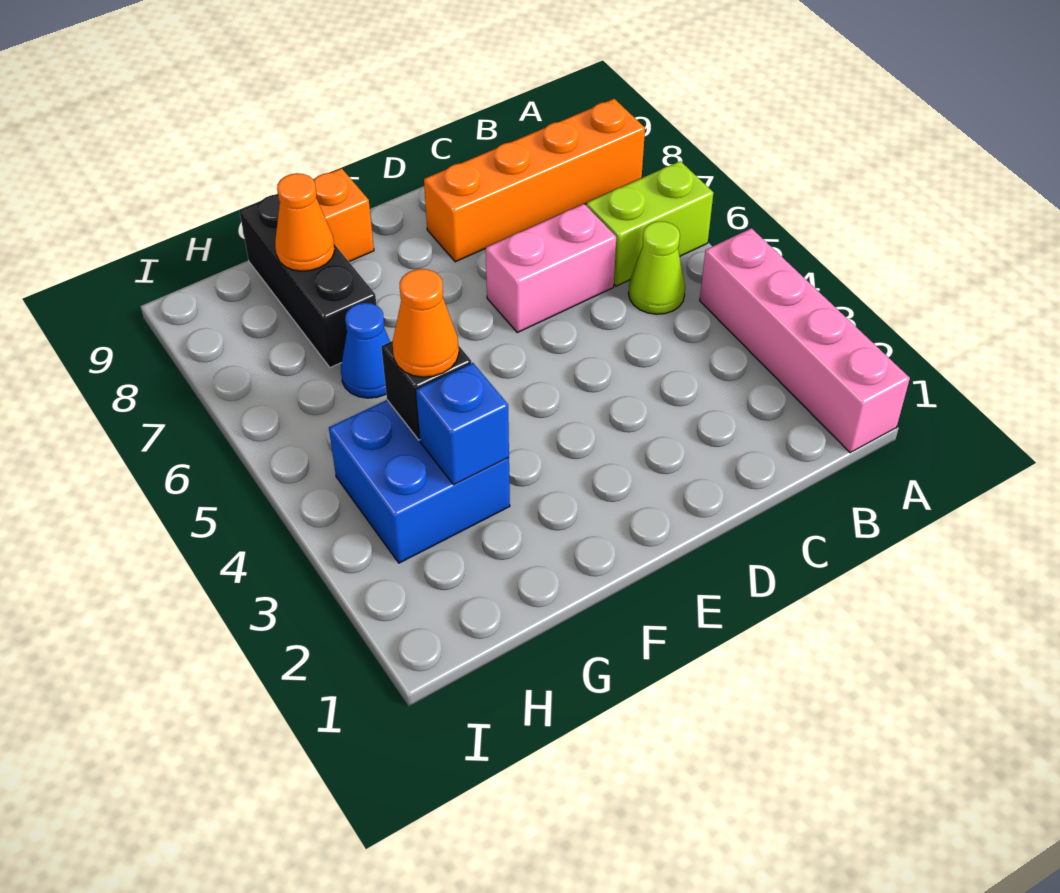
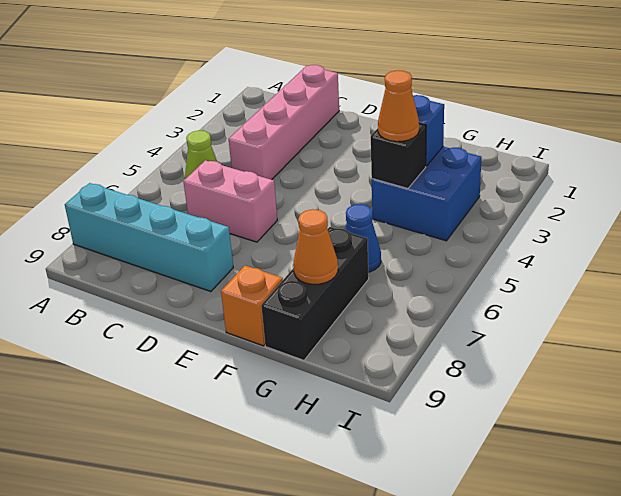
pink brick A1:A4 level 1 -> pink brick C1:C4 level 1
lime brick A6:B6 level 1 -> none
orange brick A8:D8 level 1 -> cyan brick A8:D8 level 1

